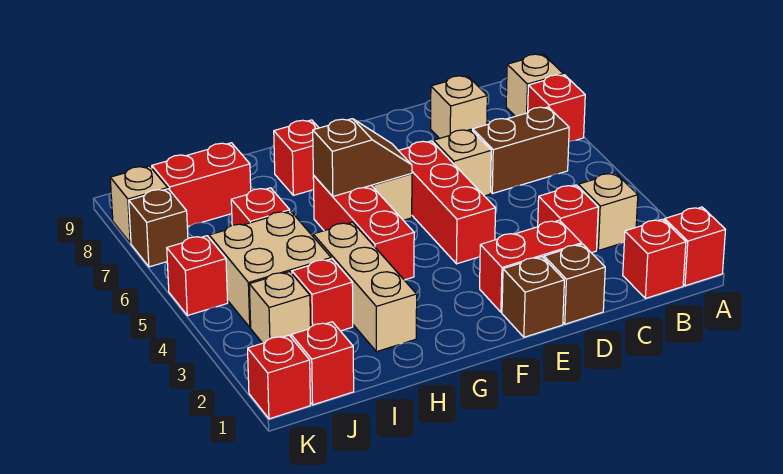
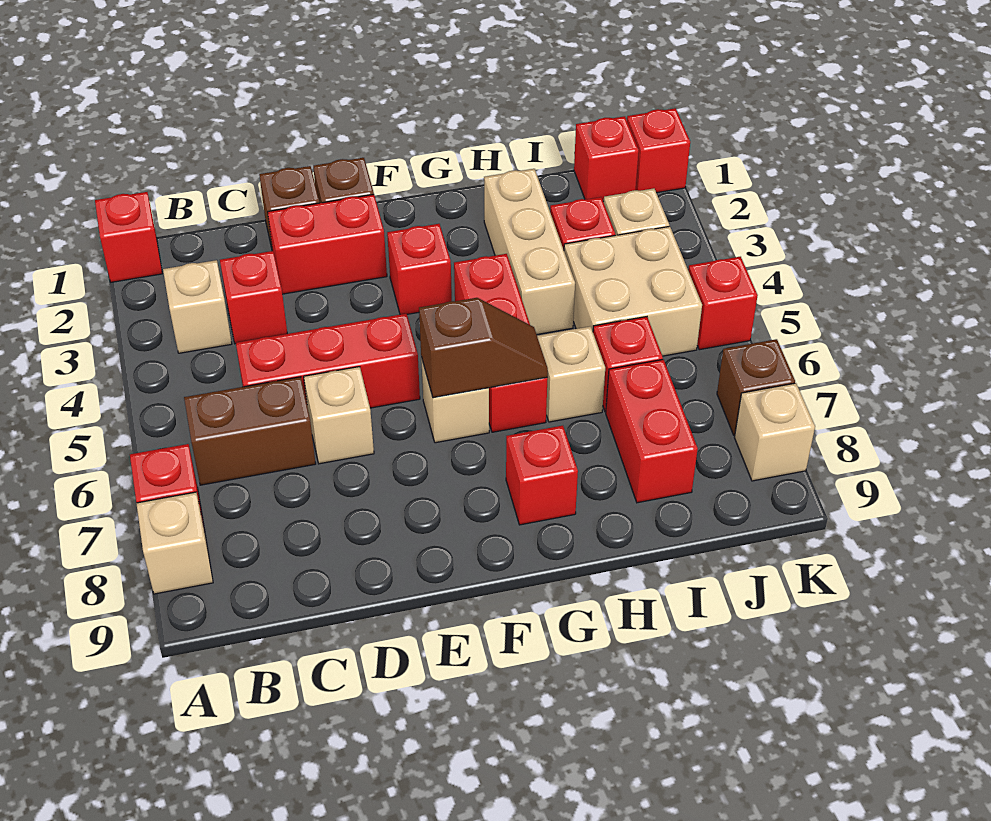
red brick B1 level 1 -> red brick F3 level 1
tan brick C8 level 1 -> tan brick H6 level 1
red brick E4:E6 level 1 -> red brick C5:E5 level 1
brown slope F6:G6 level 2 top G -> brown slope F6:G6 level 2 top F
red brick I8:J8 level 1 -> red brick I7:I8 level 1

